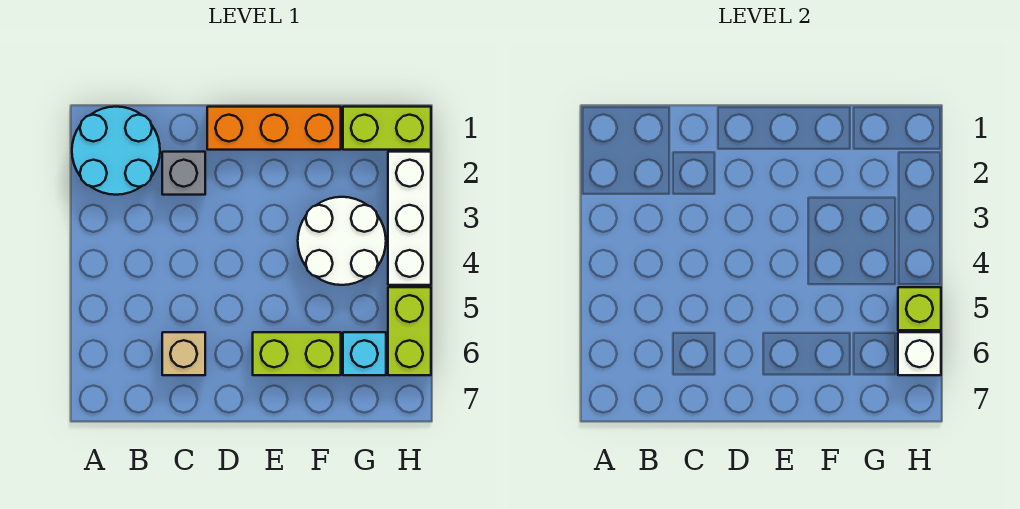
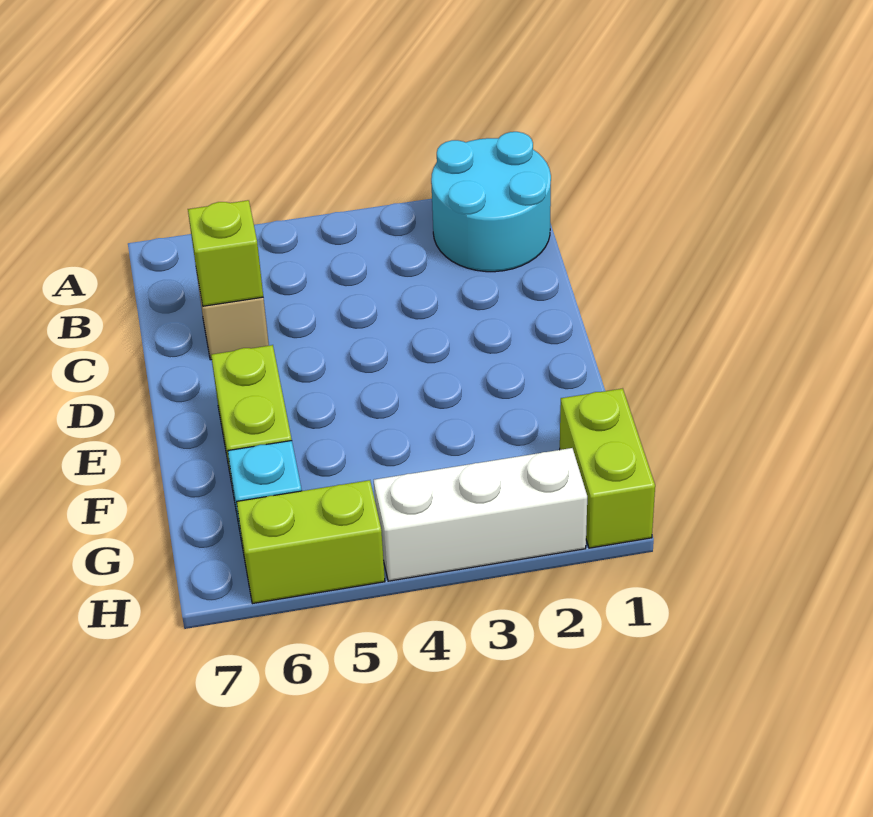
grey brick C2 level 1 -> none
orange brick D1:F1 level 1 -> none
white round brick F3:G4 level 1 -> none
lime brick H5 level 2 -> lime brick C6 level 2
white brick H6 level 2 -> none

